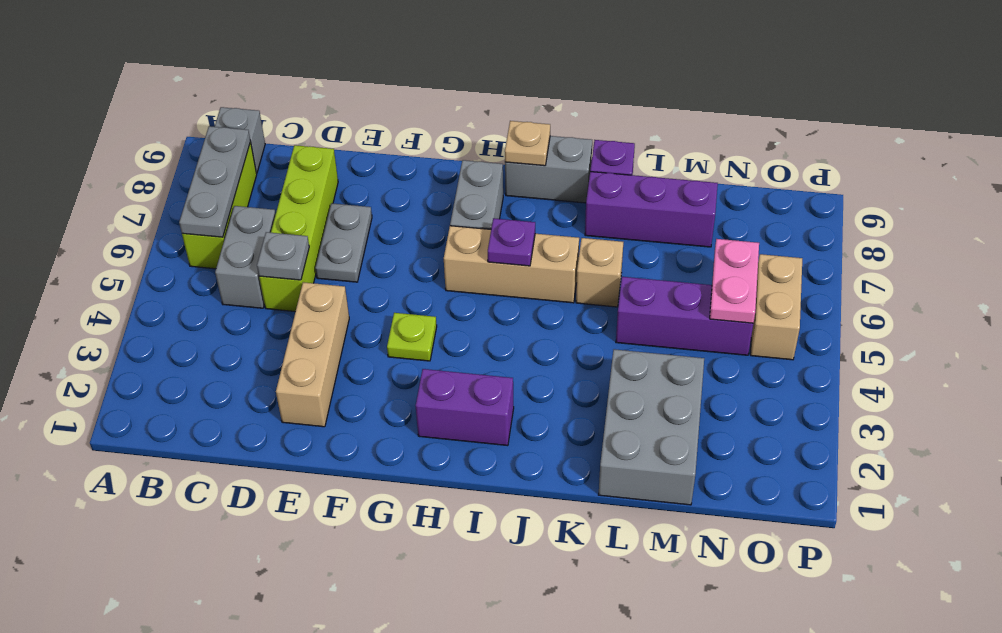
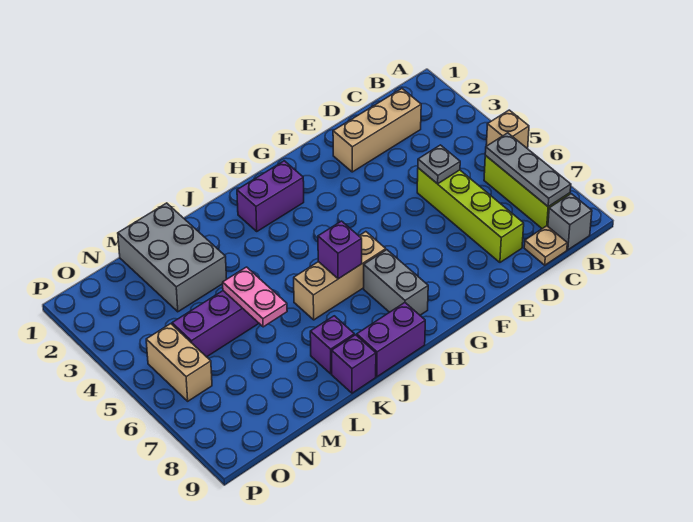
grey brick C5:C6 level 1 -> none
tan brick E2:E4 level 1 -> tan brick C2:E2 level 1
grey plate E6:E7 level 1 -> none
lime plate G4 level 1 -> none
purple plate I6 level 2 -> purple brick I6 level 2
grey brick I9:J9 level 1 -> purple brick I9:J9 level 1
tan plate I9 level 2 -> tan plate C9 level 1
tan brick K6 level 1 -> tan brick A5 level 1
purple brick K8:M8 level 1 -> purple brick K8 level 1
pink plate N5:N6 level 2 -> pink plate L5:L6 level 2

